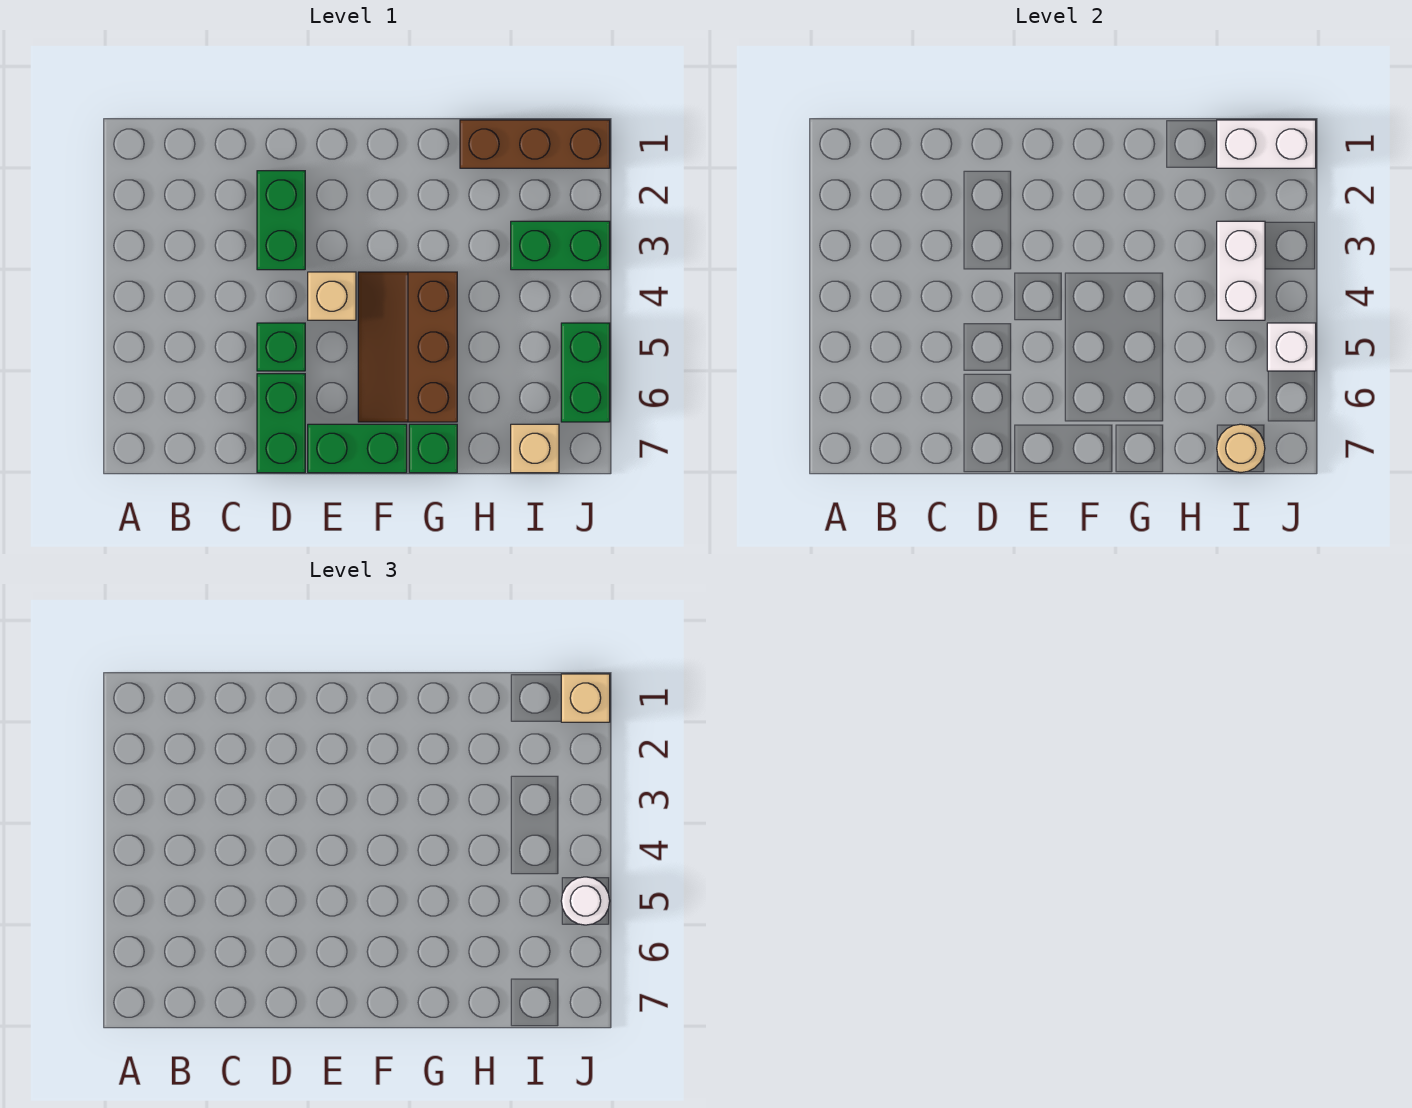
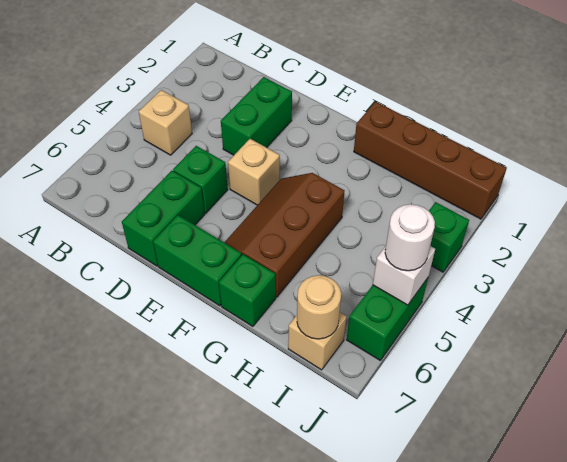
brown brick H1:J1 level 1 -> brown brick G1:J1 level 1
white brick I1:J1 level 2 -> none
green brick I3:J3 level 1 -> green brick J3 level 1
white brick I3:I4 level 2 -> none
tan brick J1 level 3 -> tan brick B4 level 1

